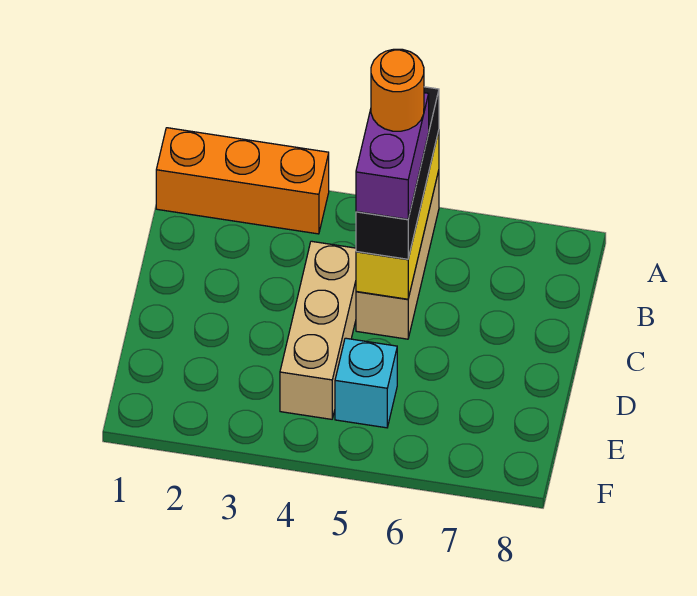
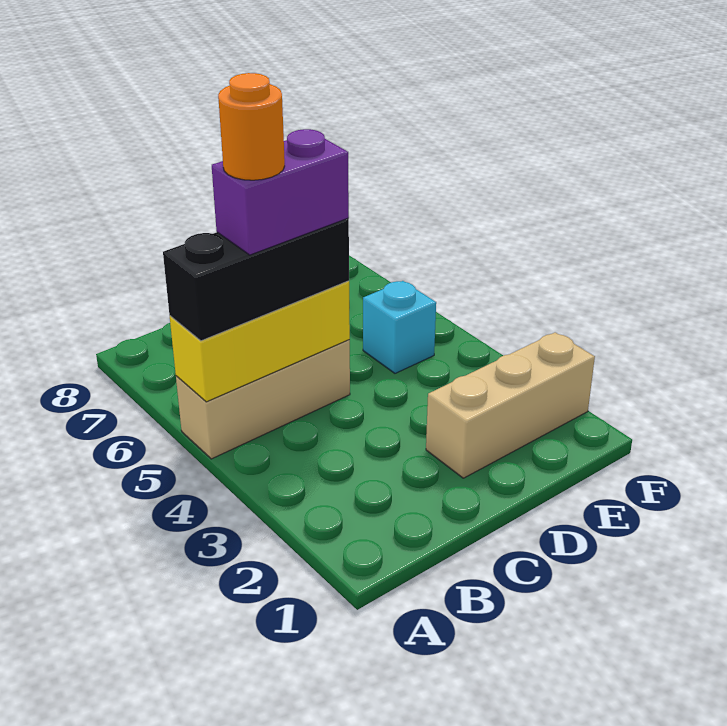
orange brick A1:A3 level 1 -> none
tan brick C4:E4 level 1 -> tan brick D2:F2 level 1

